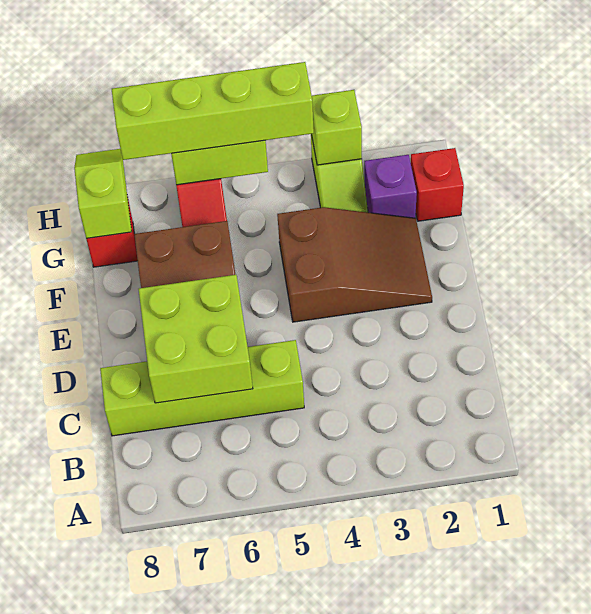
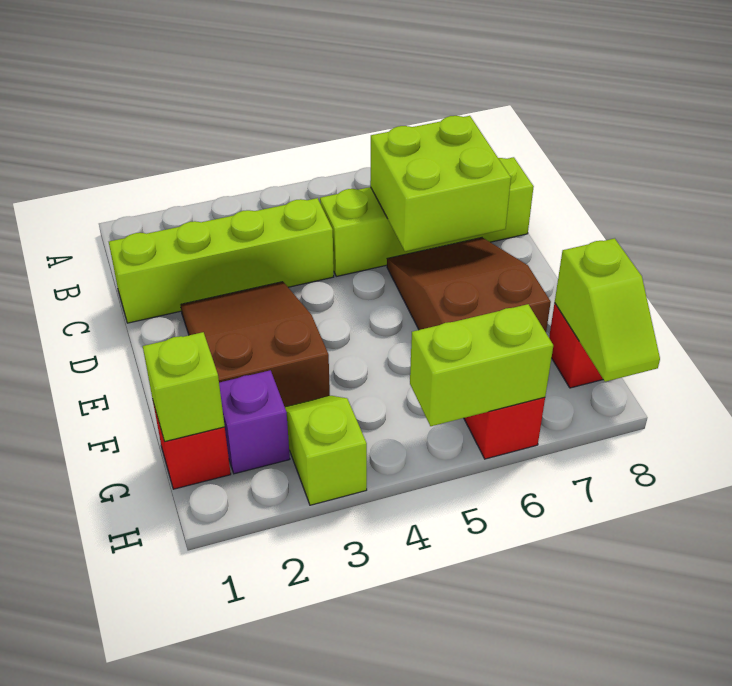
brown slope E2:F4 level 1 top 4 -> brown slope D2:F3 level 1 top F
lime brick H3 level 2 -> lime brick G1 level 2
lime brick H4:H7 level 3 -> lime brick C1:C4 level 1

